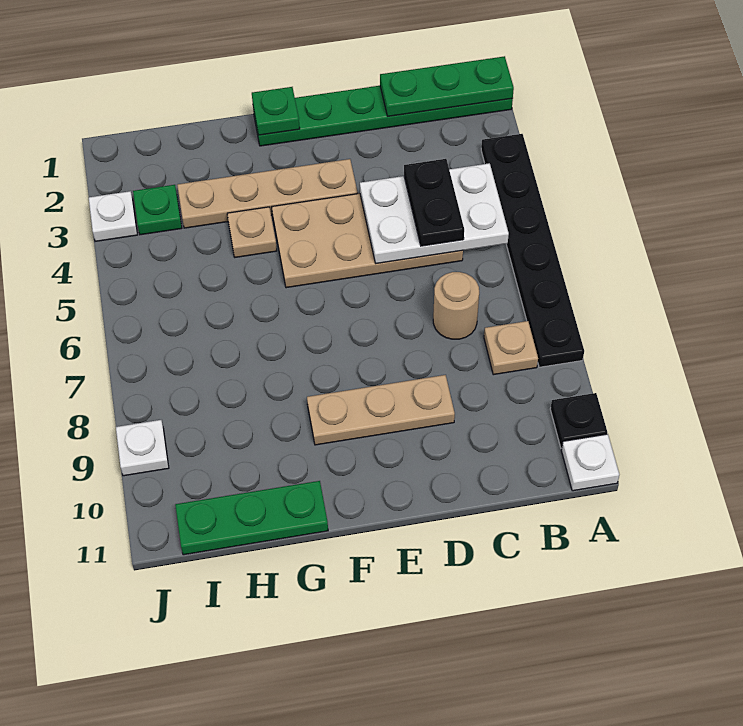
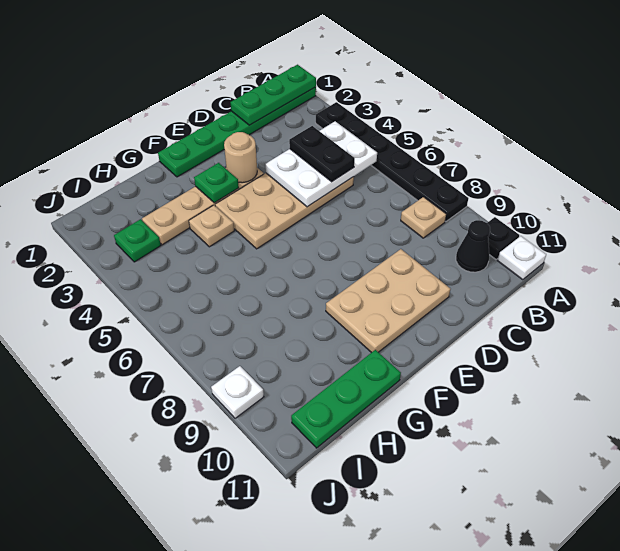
none -> black cone B10 level 1
tan round brick C7 level 1 -> tan round brick E3 level 2
tan plate D9:F9 level 1 -> tan plate D9:F10 level 1
green plate F1 level 2 -> green plate F3 level 2
white plate J3 level 1 -> none

